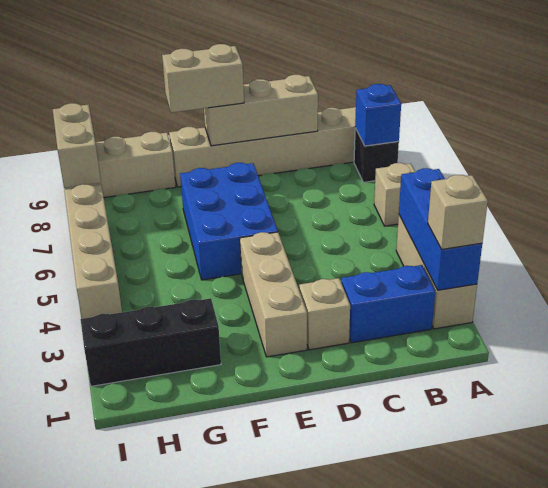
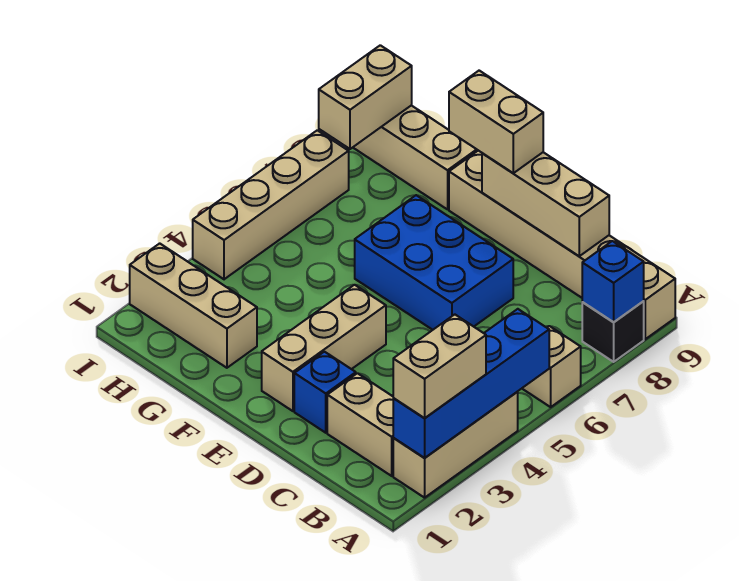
blue brick A2:A4 level 2 -> blue brick A2:A5 level 2
tan brick A2 level 3 -> tan brick A2:A3 level 3
blue brick B2:C2 level 1 -> tan brick B2:C2 level 1
tan brick D2 level 1 -> blue brick D2 level 1
blue brick E5:F7 level 1 -> blue brick D6:F7 level 1
black brick G2:I2 level 1 -> tan brick G2:I2 level 1

